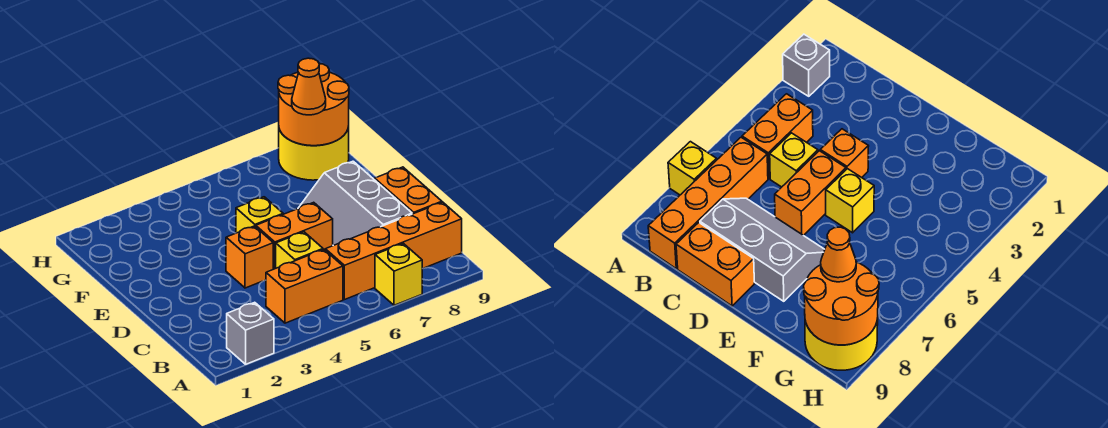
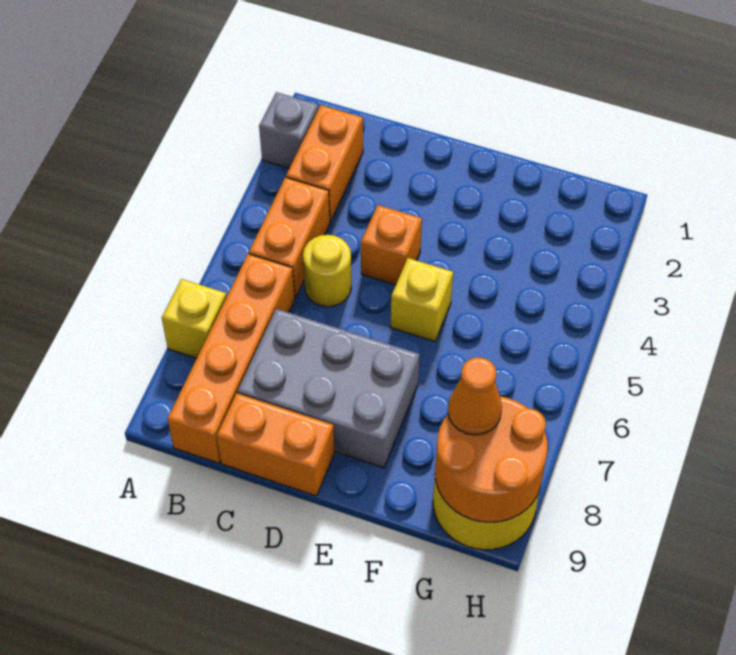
yellow brick C5 level 1 -> yellow round brick C5 level 1
grey slope C7:E8 level 1 top 8 -> grey brick C7:E8 level 1
orange brick D5:D6 level 1 -> orange brick B2:B3 level 1

